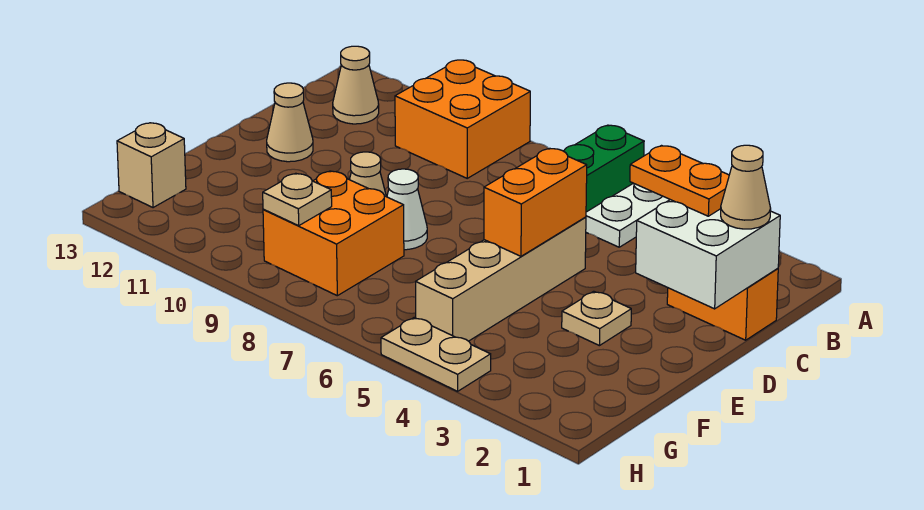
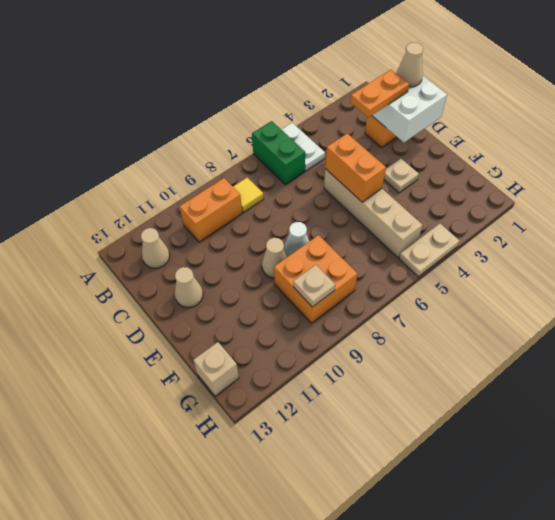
orange brick A9:B10 level 1 -> orange brick B9:B10 level 1
none -> yellow tile B8 level 1

